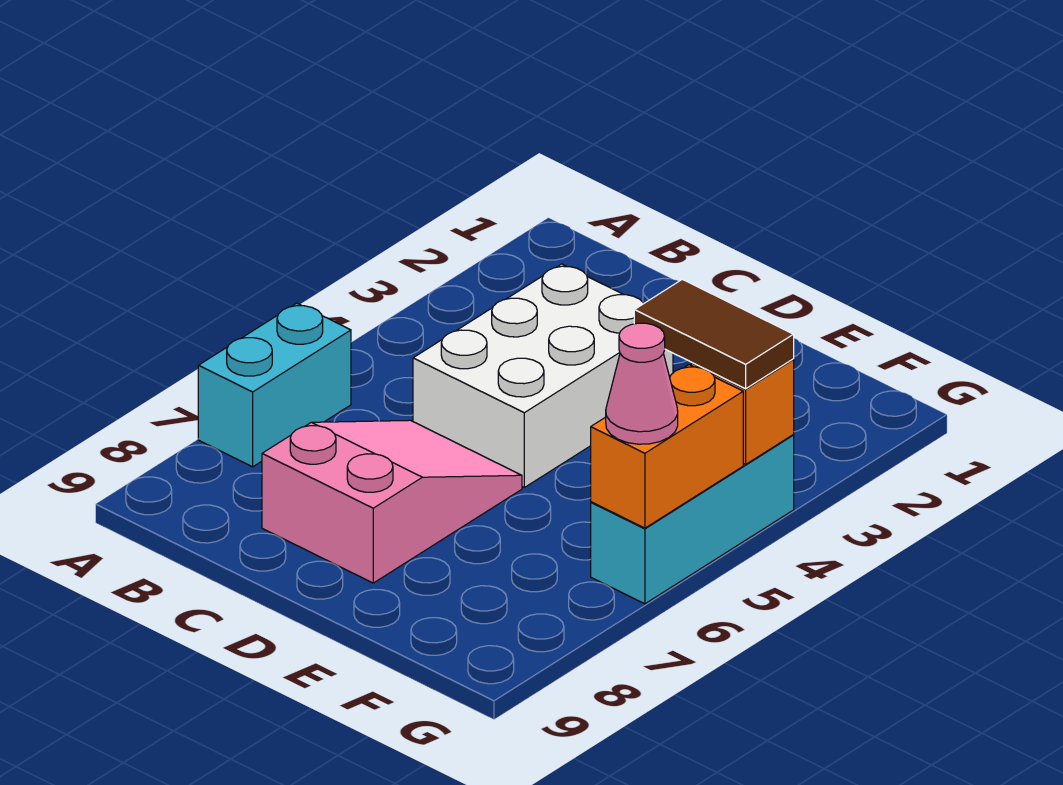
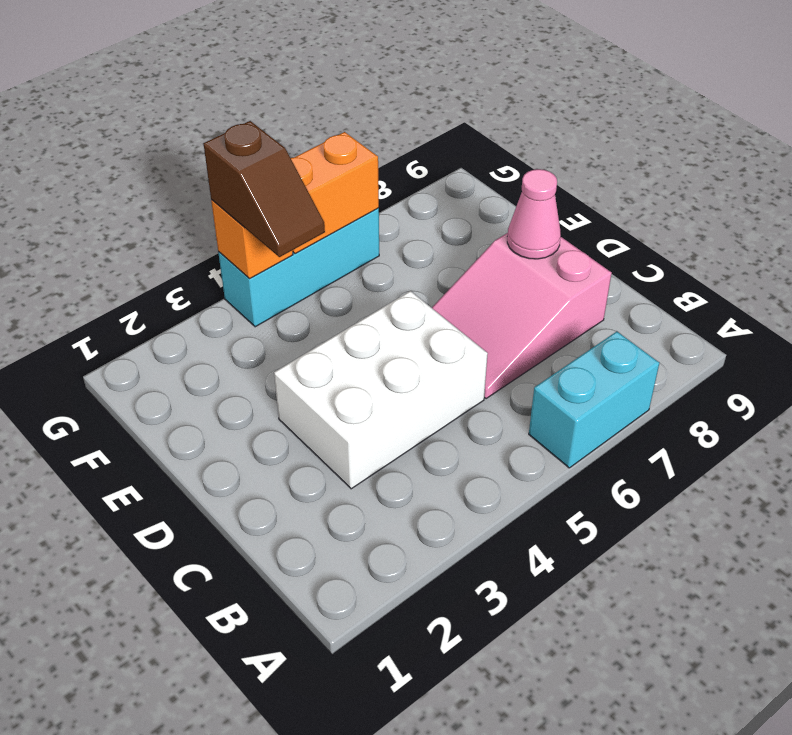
brown tile F4:G4 level 3 -> brown slope F4:G4 level 3 top G
pink cone G6 level 3 -> pink cone D8 level 2

